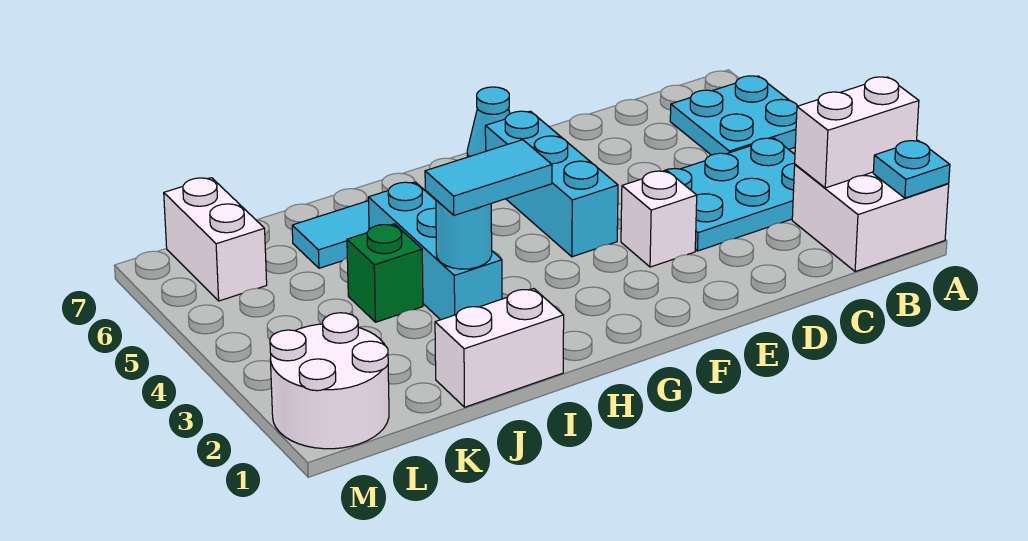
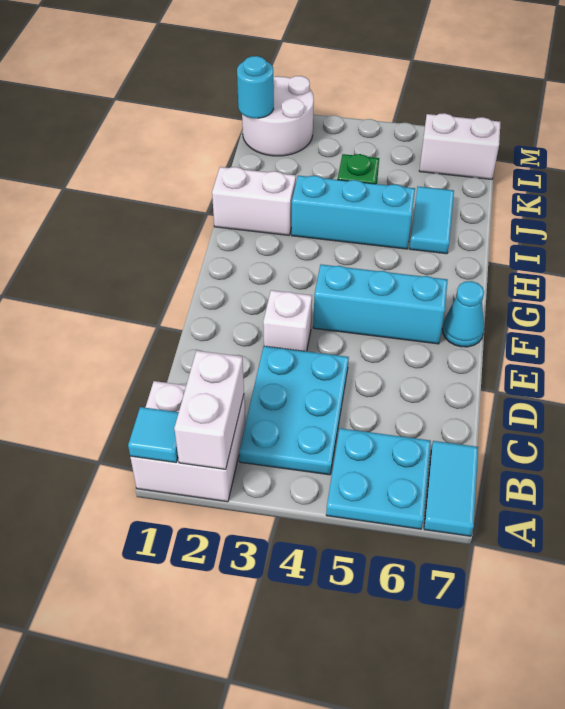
cyan plate A1 level 2 -> cyan tile A1 level 2
cyan tile H3:I3 level 3 -> cyan tile A7:B7 level 1
white brick I1:J1 level 1 -> white brick I1:I2 level 1
cyan round brick I3 level 2 -> cyan round brick L1 level 2

